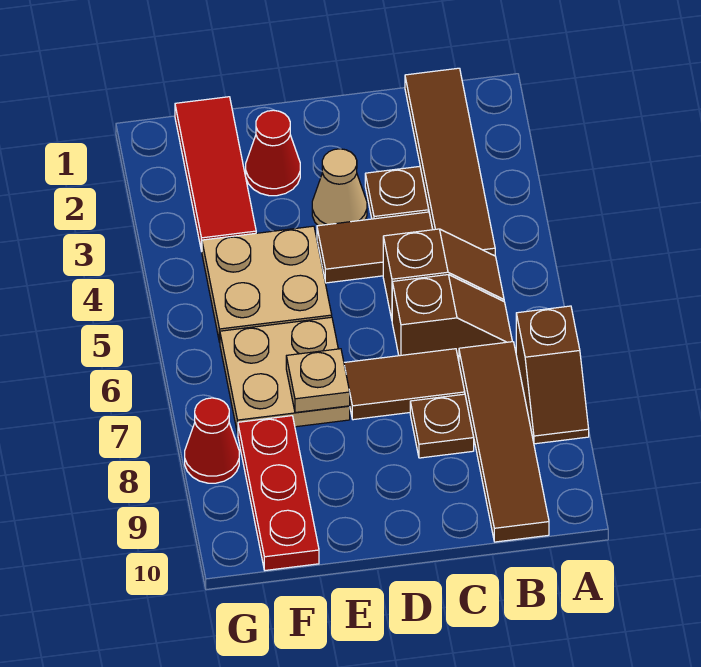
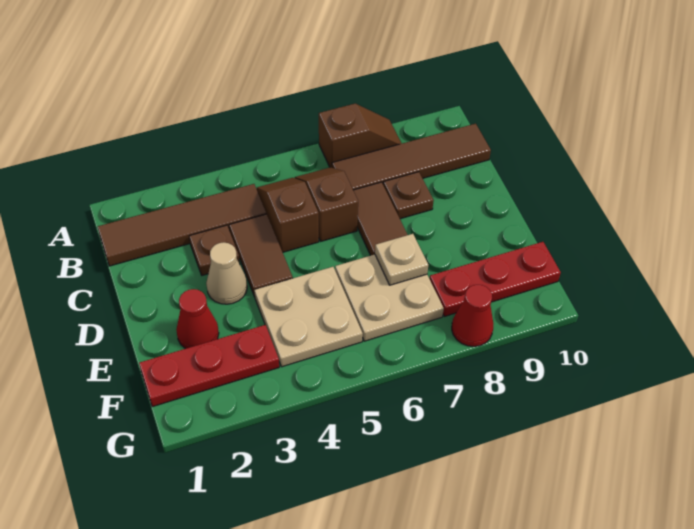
red tile F1:F3 level 1 -> red plate F1:F3 level 1

